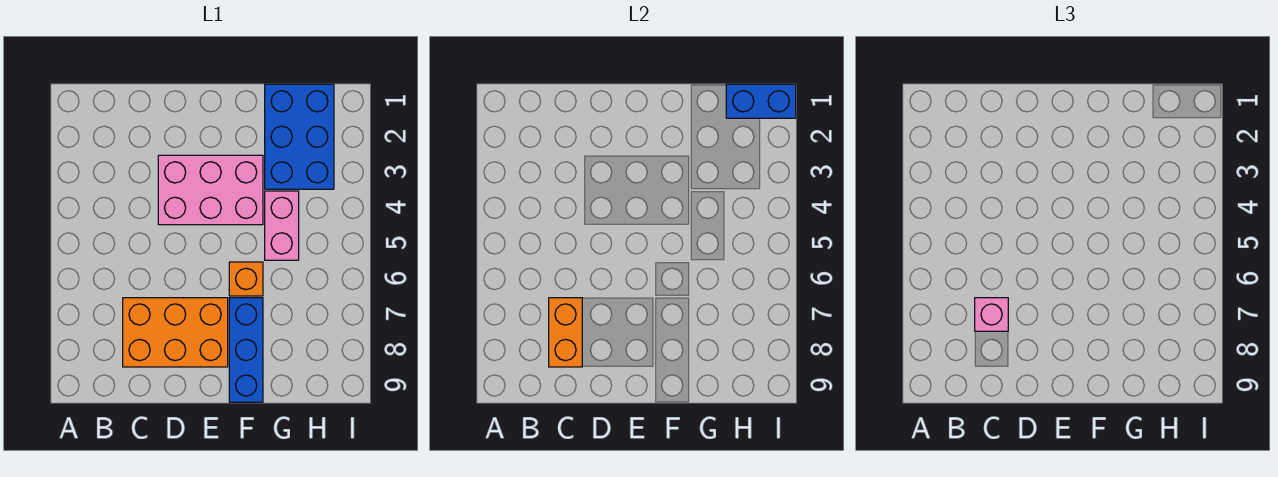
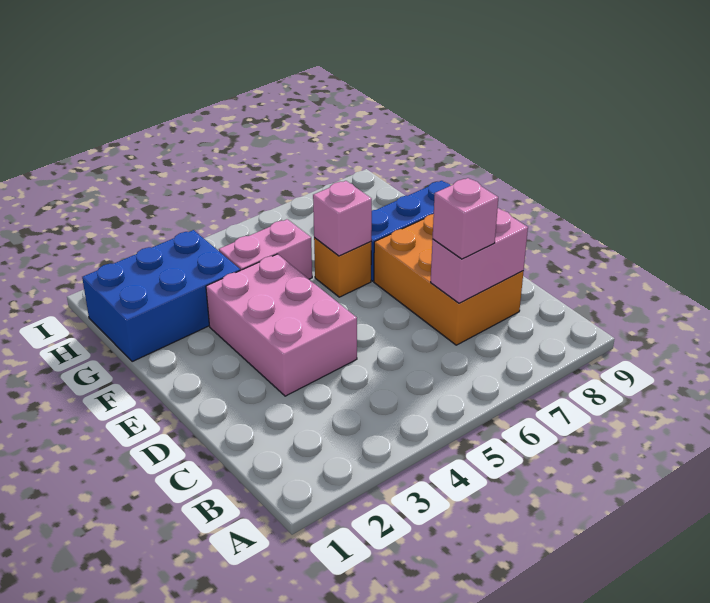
orange brick C7:C8 level 2 -> pink brick C7:C8 level 2
none -> pink brick F6 level 2
blue brick H1:I1 level 2 -> none

